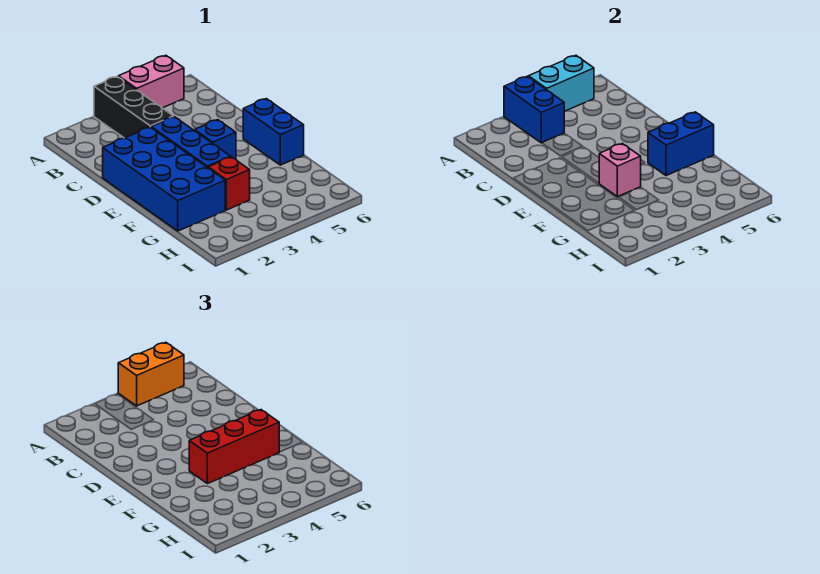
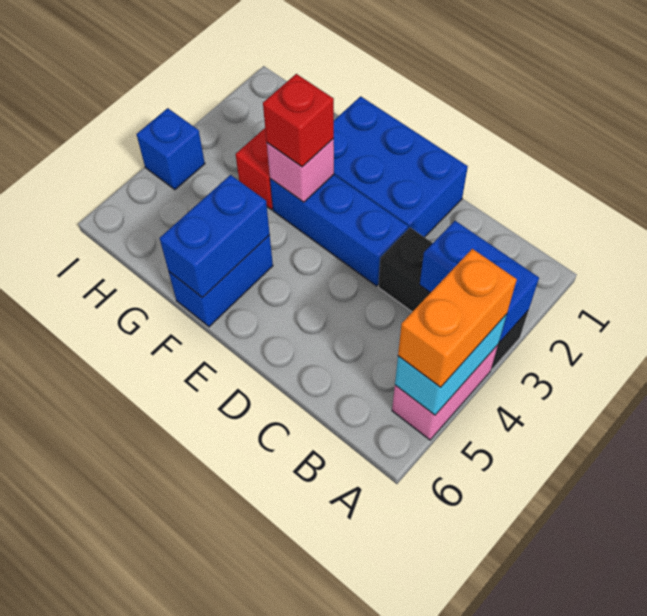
blue brick D1:G2 level 1 -> blue brick D1:F2 level 1
blue brick E4 level 1 -> blue brick I4 level 1
blue brick E6:F6 level 1 -> blue brick F5:F6 level 1
red brick F3:F5 level 3 -> red brick F3 level 3

